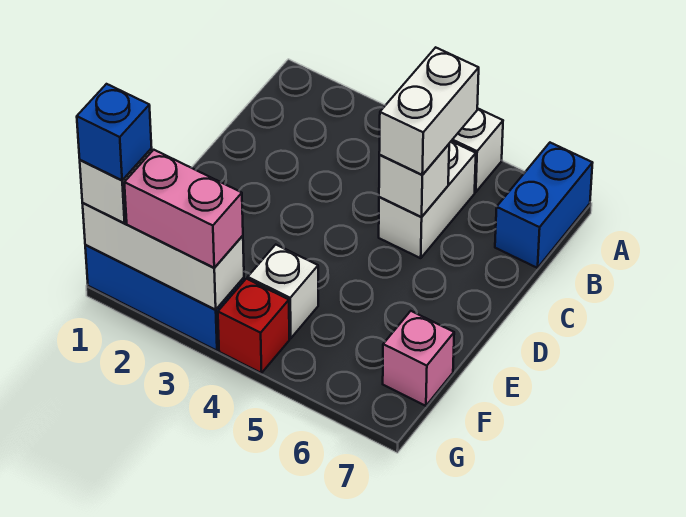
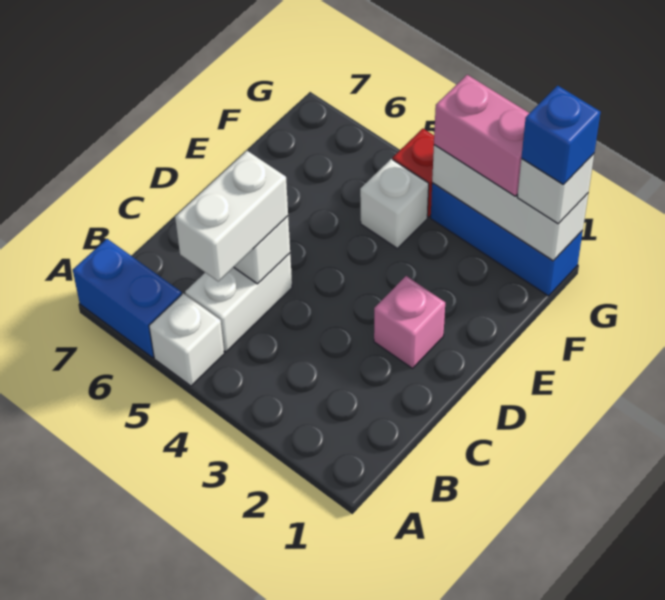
blue brick A7:B7 level 1 -> blue brick A6:A7 level 1
pink brick F7 level 1 -> pink brick D2 level 1

